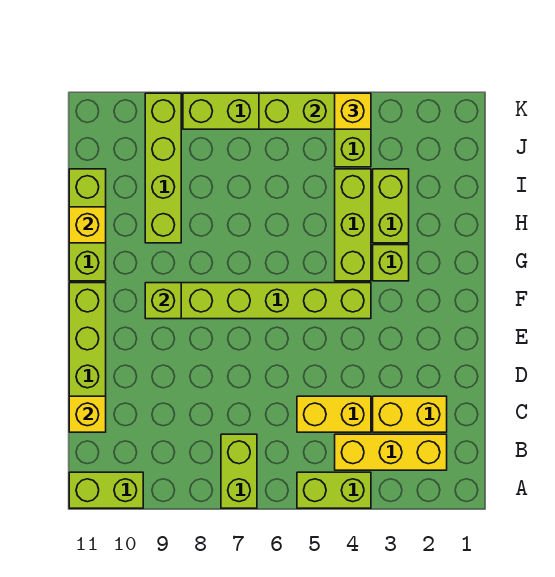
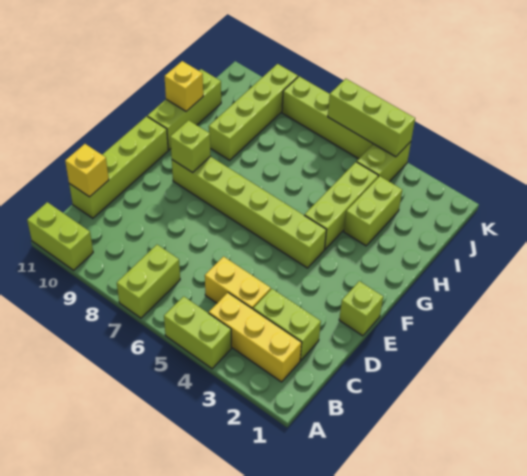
yellow brick C2:C3 level 1 -> lime brick C2:C3 level 1
lime brick G3 level 1 -> lime brick E1 level 1
yellow brick K4 level 3 -> none

